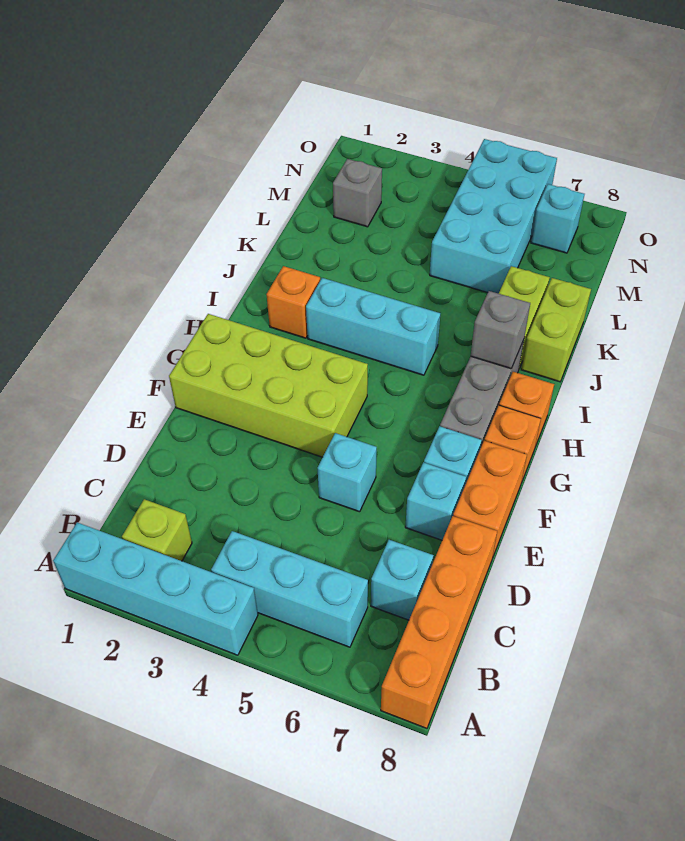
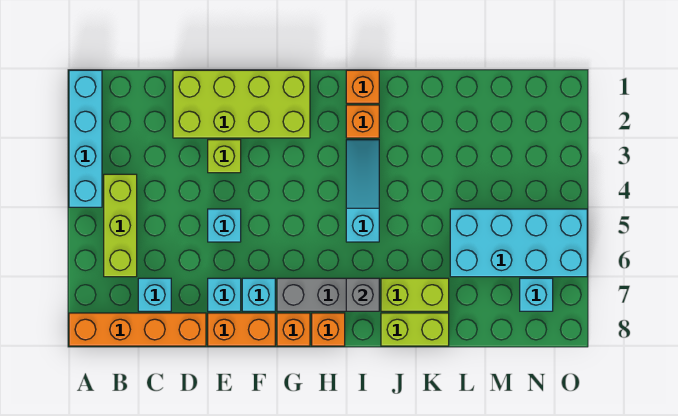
lime brick B2 level 1 -> lime brick E3 level 1
cyan brick B4:B6 level 1 -> lime brick B4:B6 level 1
lime brick F1:G4 level 1 -> lime brick D1:G2 level 1
none -> orange brick I1 level 1
cyan brick I3:I5 level 1 -> cyan slope I3:I5 level 1 top 5
grey brick M2 level 1 -> none

